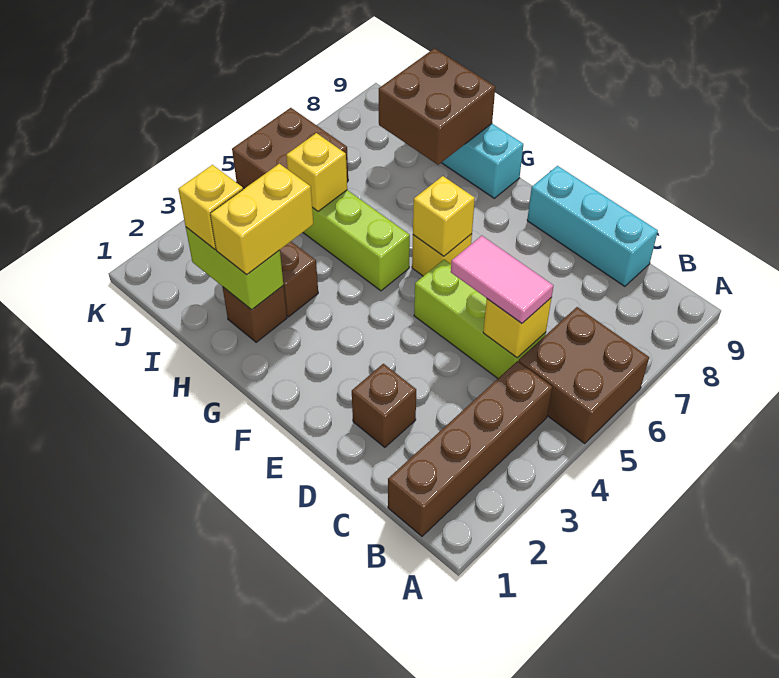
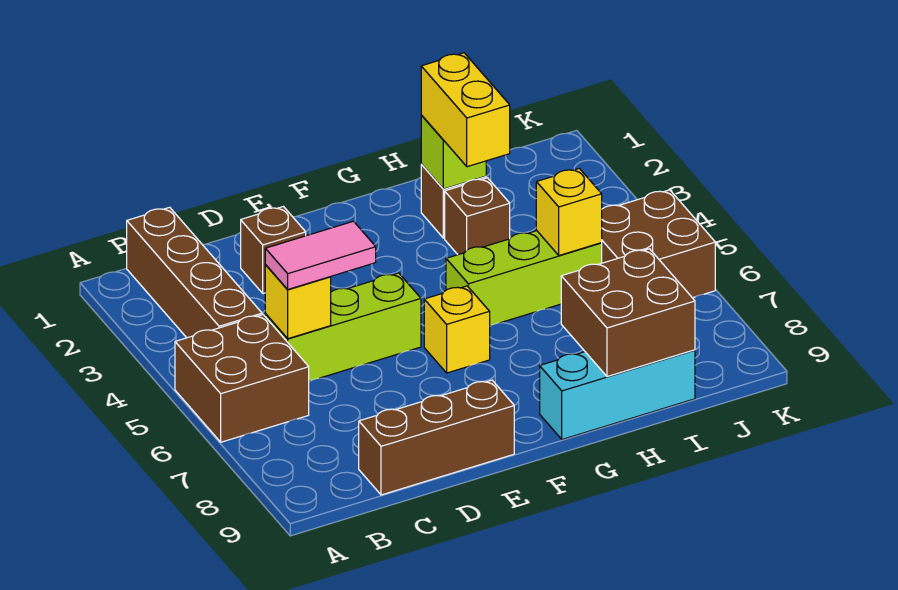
cyan brick C9:E9 level 1 -> brown brick C9:E9 level 1
yellow brick F6 level 2 -> none
lime brick H2:I2 level 2 -> lime brick H2 level 2
yellow brick I2 level 3 -> none

